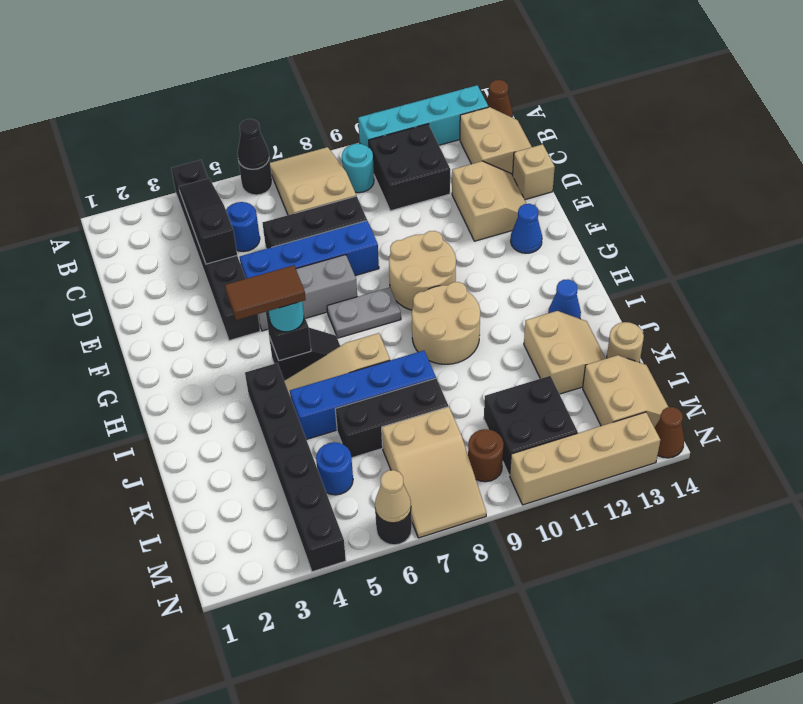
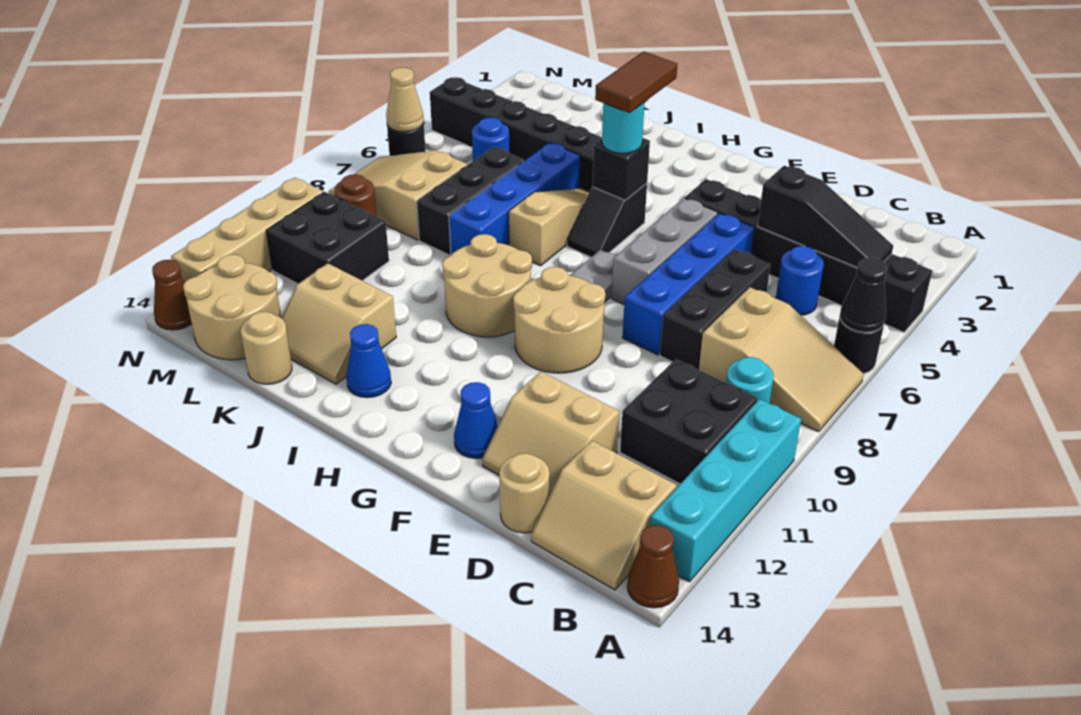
tan brick D14 level 1 -> tan round brick D14 level 1
tan slope L13:M14 level 1 top 13 -> tan round brick L13:M14 level 1

